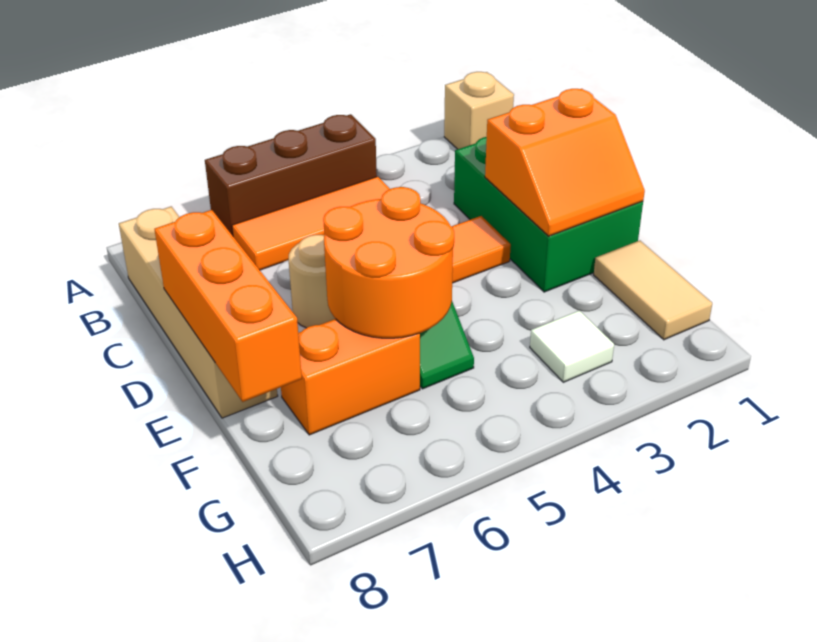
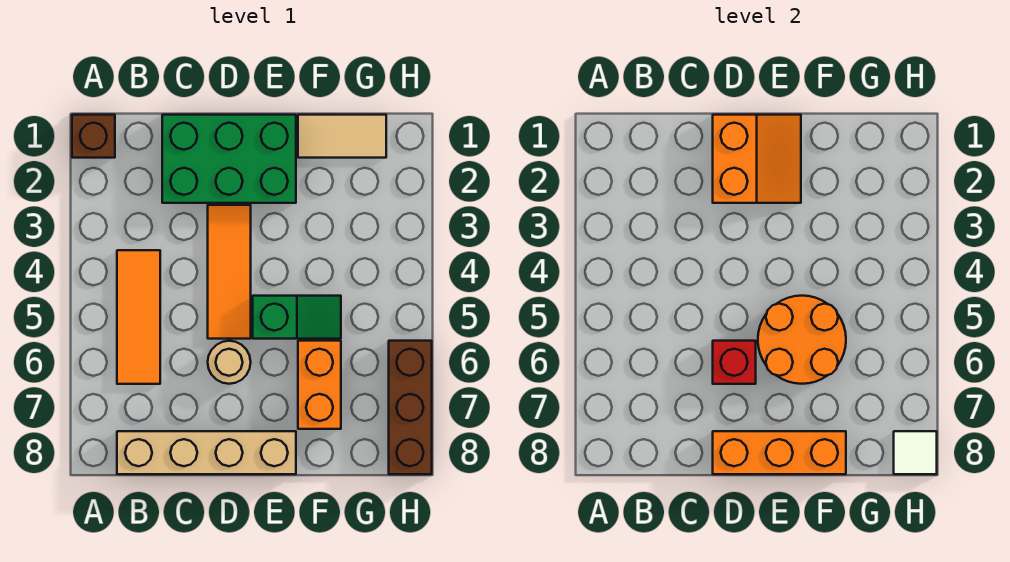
tan brick A1 level 1 -> brown brick A1 level 1
brown brick A4:A6 level 1 -> brown brick H6:H8 level 1
none -> red brick D6 level 2
white tile G3 level 1 -> white tile H8 level 2

